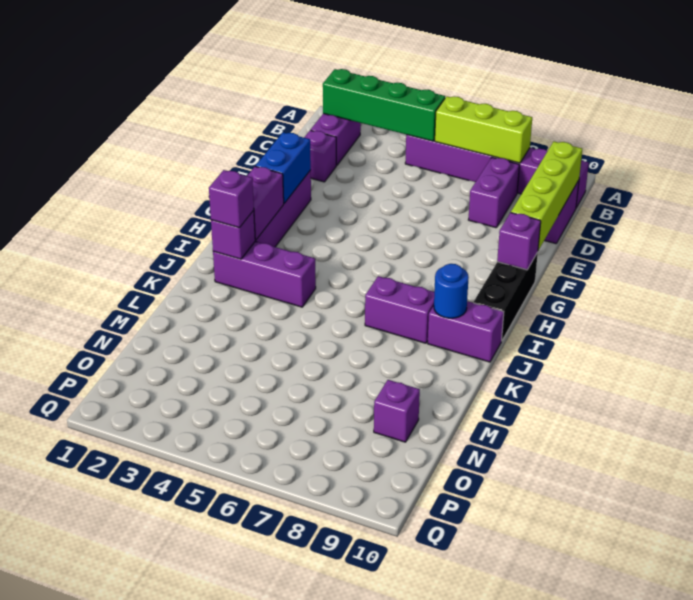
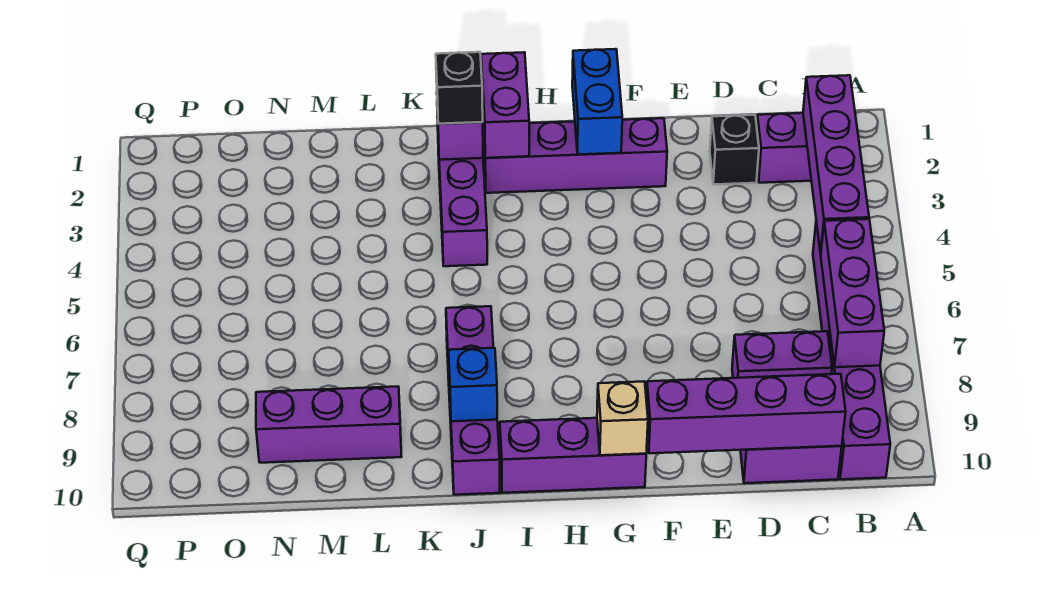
green brick B2:B5 level 2 -> purple brick B2:B5 level 2
lime brick B6:B8 level 2 -> purple brick B6:B8 level 2
lime brick C10:F10 level 2 -> purple brick C10:F10 level 2
purple brick D2 level 1 -> black brick D2 level 1
blue brick F2:G2 level 2 -> blue brick G1:G2 level 2
black brick G10:I10 level 1 -> purple brick G10:I10 level 1
purple brick G10 level 2 -> tan brick G10 level 2
purple brick H2:I2 level 2 -> purple brick I1:I2 level 2
purple brick J2 level 3 -> black brick J2 level 3
blue round brick J9 level 2 -> blue brick J9 level 2
purple brick N9 level 1 -> purple brick L9:N9 level 1

